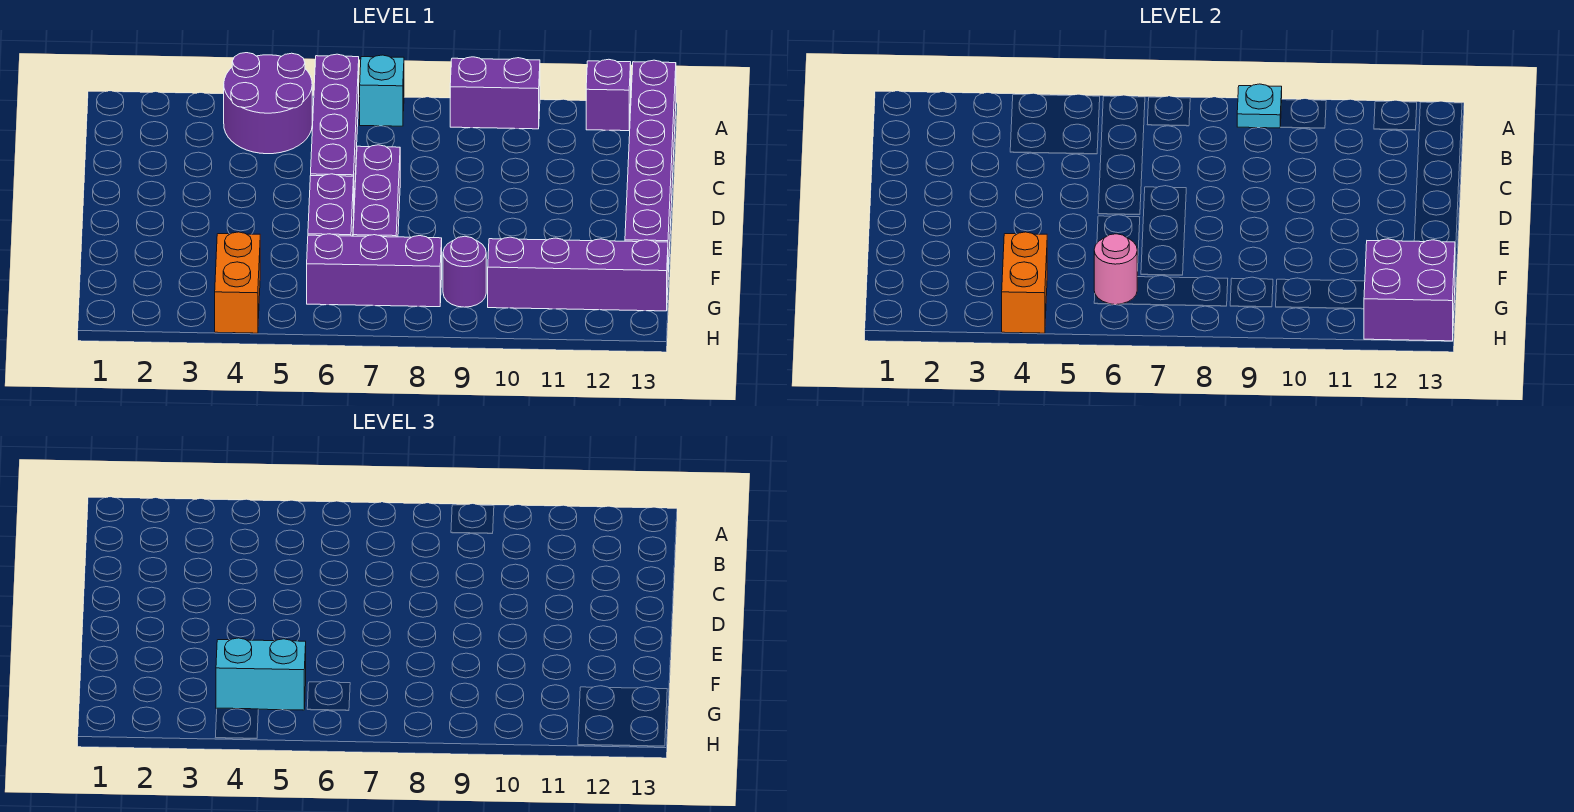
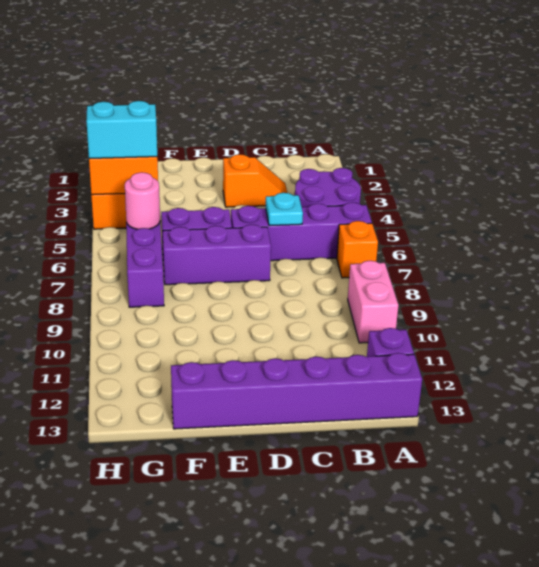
cyan brick A7 level 1 -> orange brick A7 level 1
purple brick A9:A10 level 1 -> pink brick A9:A10 level 1
cyan plate A9 level 2 -> cyan plate C6 level 2
none -> orange slope C3:D3 level 1 top D
cyan brick G4:G5 level 3 -> cyan brick G4:H4 level 3
purple round brick G9 level 1 -> none
purple brick G10:G13 level 1 -> none
purple brick G12:H13 level 2 -> none

